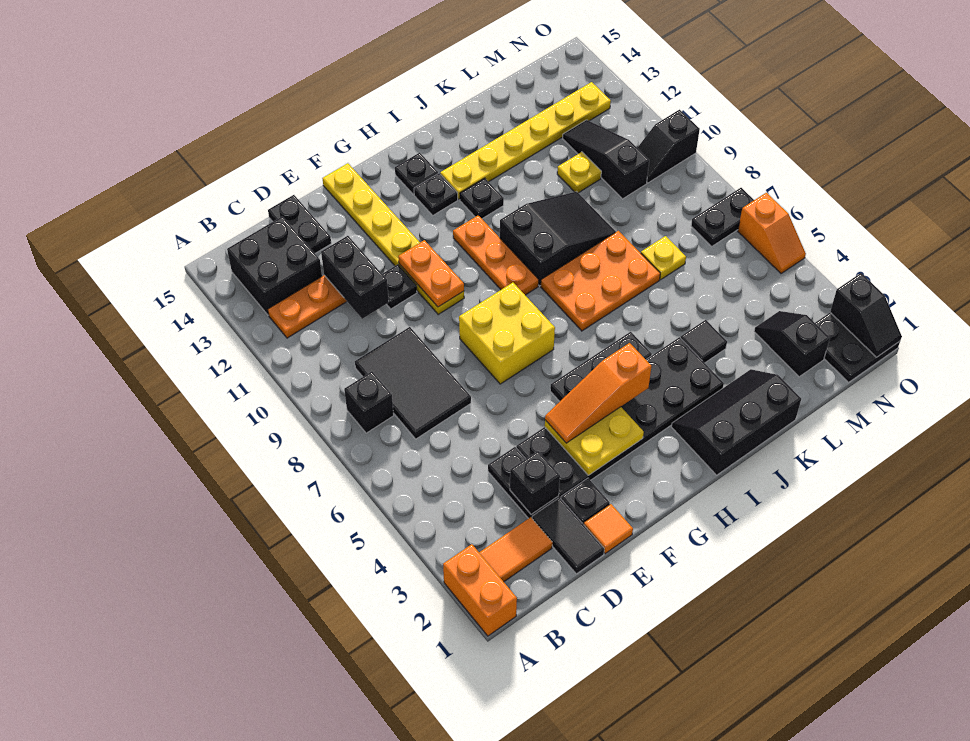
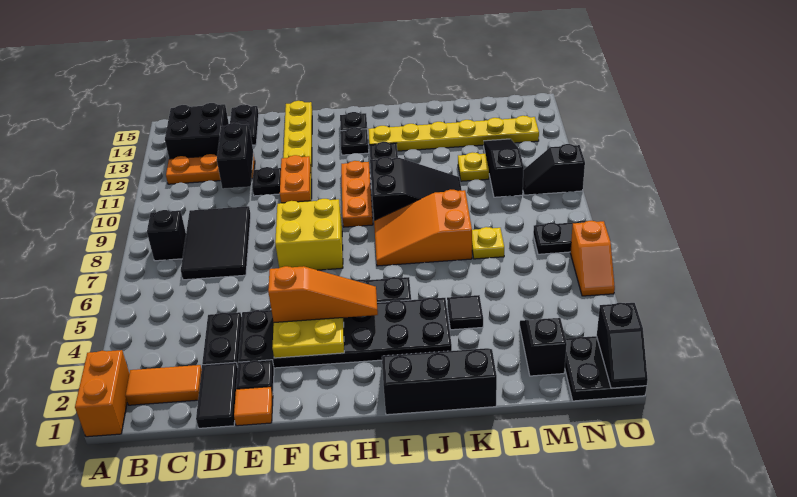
black brick D3 level 2 -> none
orange slope F4:H4 level 3 top H -> orange slope F4:H4 level 3 top F
orange plate I7:K8 level 1 -> orange slope I7:K8 level 1 top K

